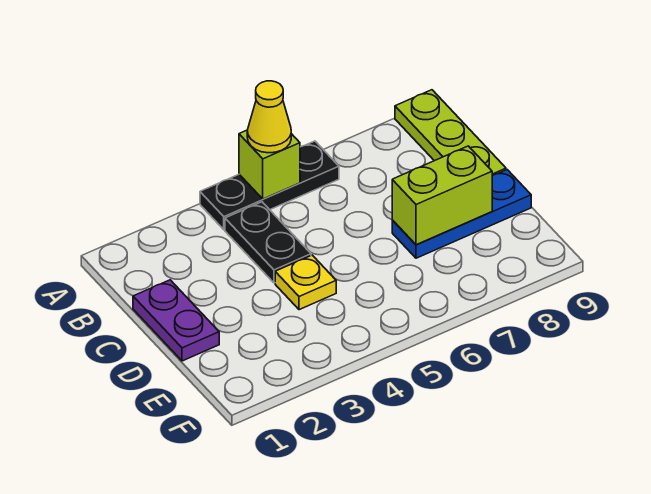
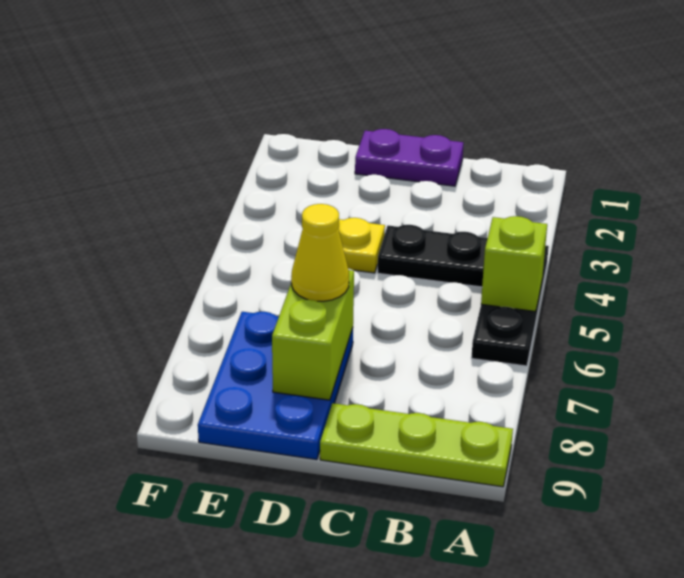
yellow cone A5 level 3 -> yellow cone D7 level 3
blue plate D7:D9 level 1 -> blue plate D7:E9 level 1

